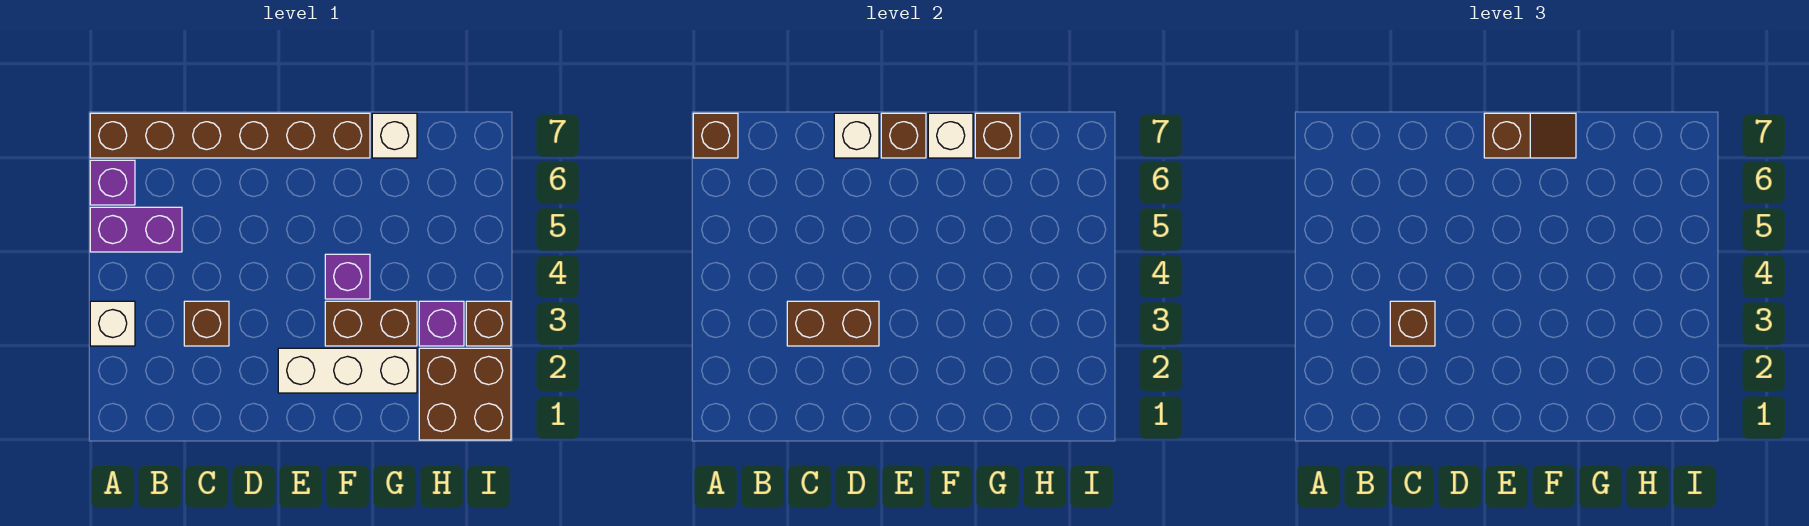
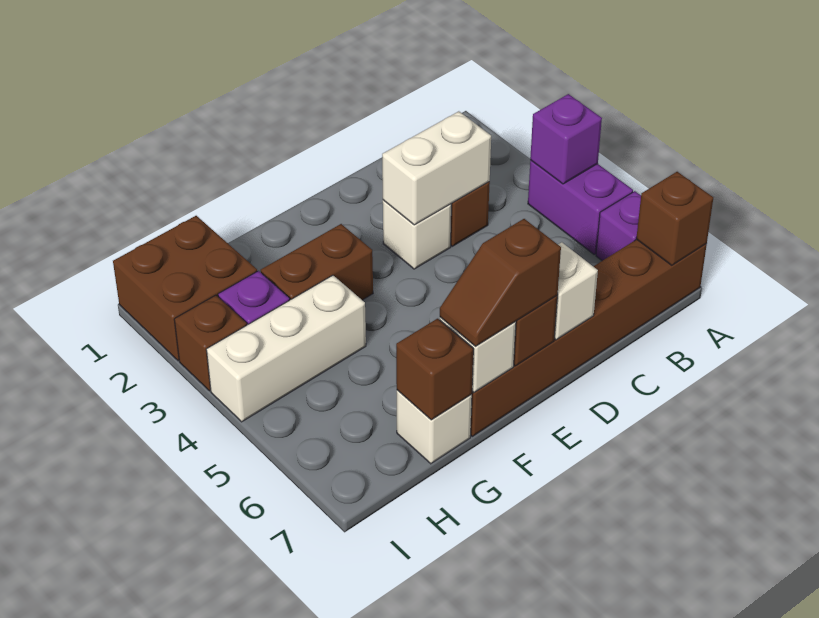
white brick A3 level 1 -> white brick D3 level 1
purple brick A5:B5 level 1 -> purple brick A4:A5 level 1
brown brick C3:D3 level 2 -> white brick C3:D3 level 2
brown brick C3 level 3 -> none
white brick E2:G2 level 1 -> white brick G4:I4 level 1
purple brick F4 level 1 -> purple brick A4 level 2

